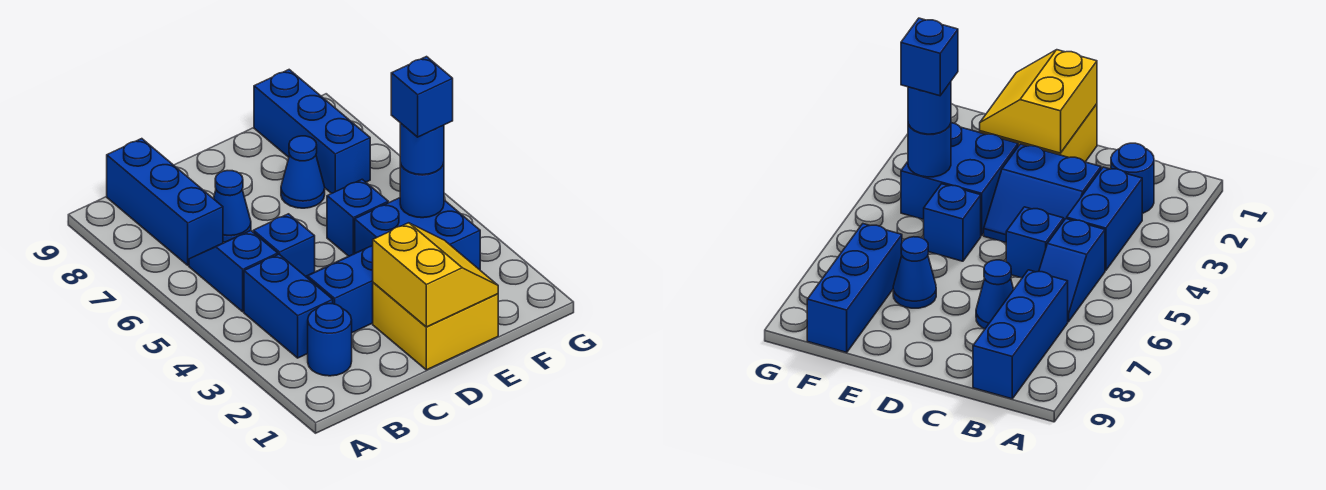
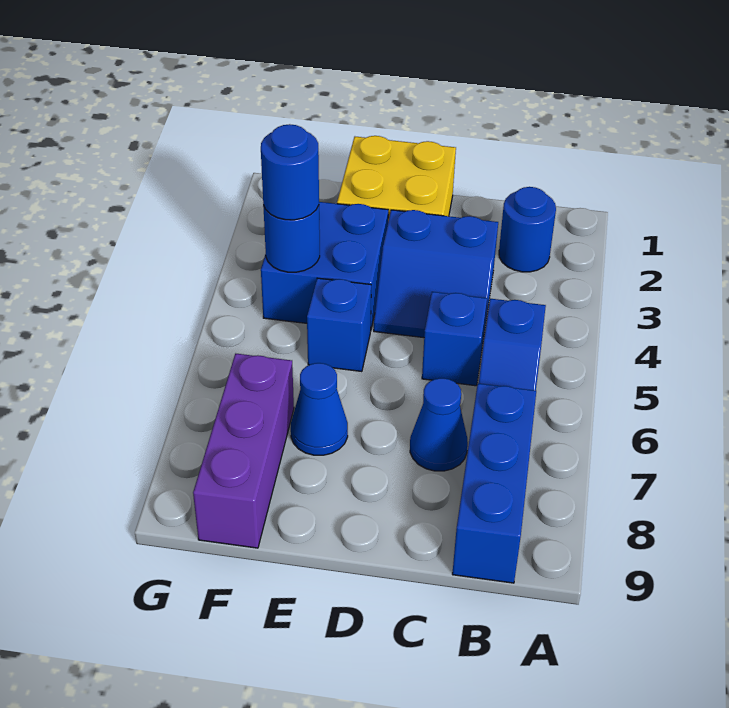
blue brick B3:B4 level 1 -> none
yellow slope D1:E2 level 2 top D -> none
blue brick F4 level 4 -> none
blue brick F7:F9 level 1 -> purple brick F7:F9 level 1

